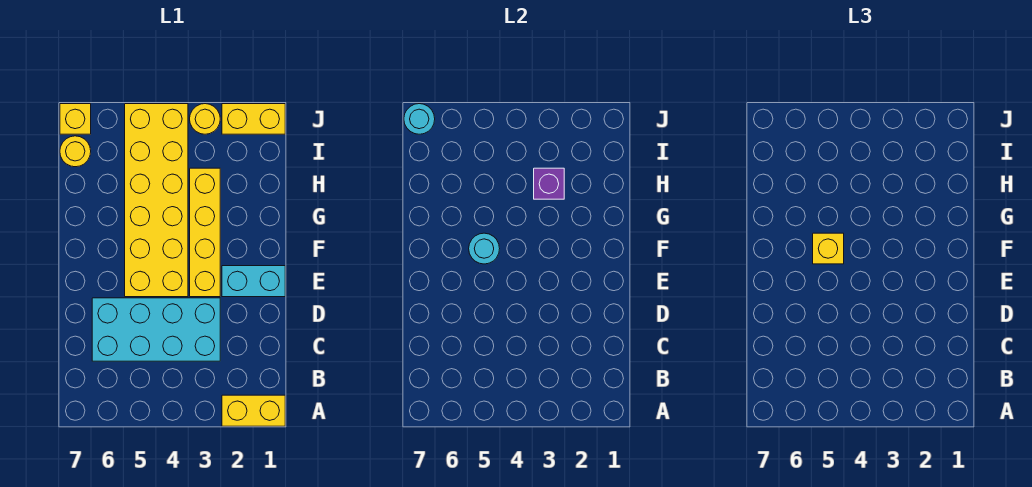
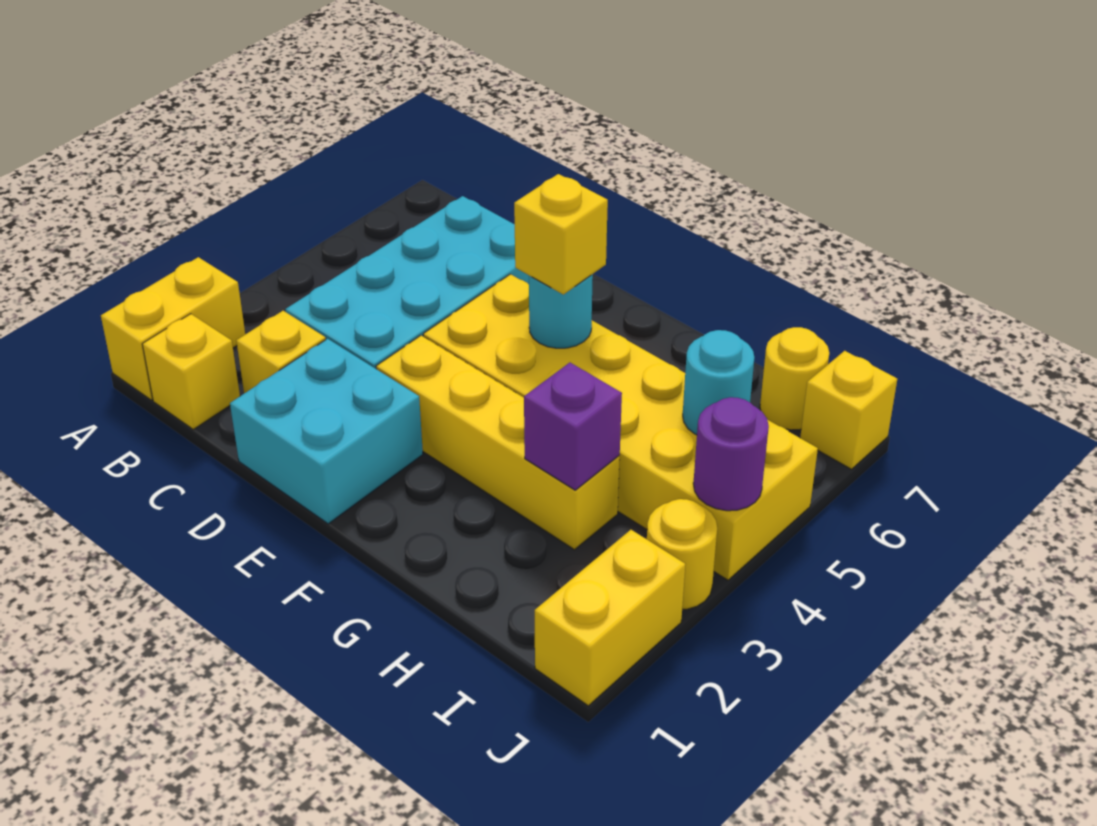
none -> yellow brick B1 level 1
none -> yellow brick C2 level 1
cyan brick E1:E2 level 1 -> cyan brick D1:E2 level 1
none -> purple round brick J4 level 2
cyan round brick J7 level 2 -> cyan round brick I5 level 2

